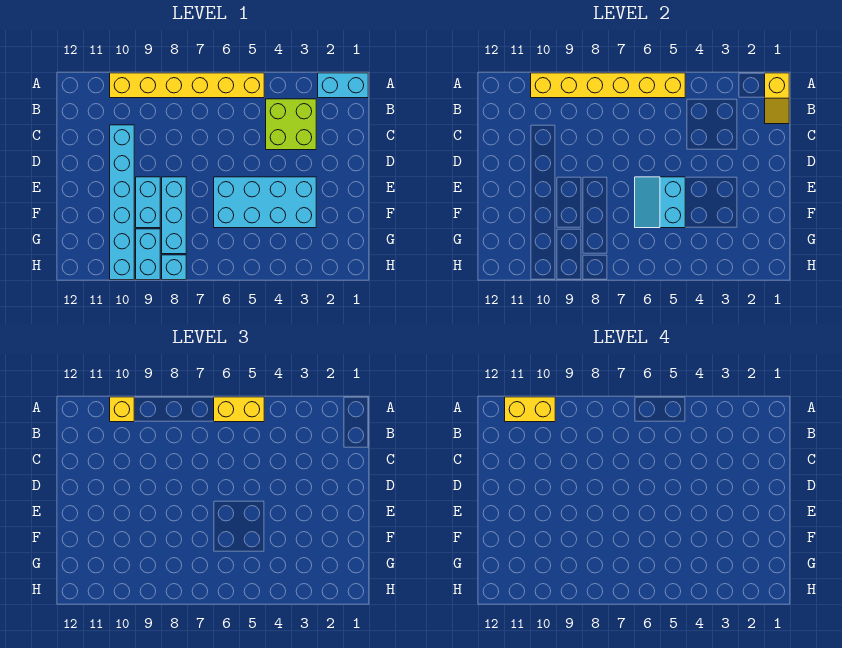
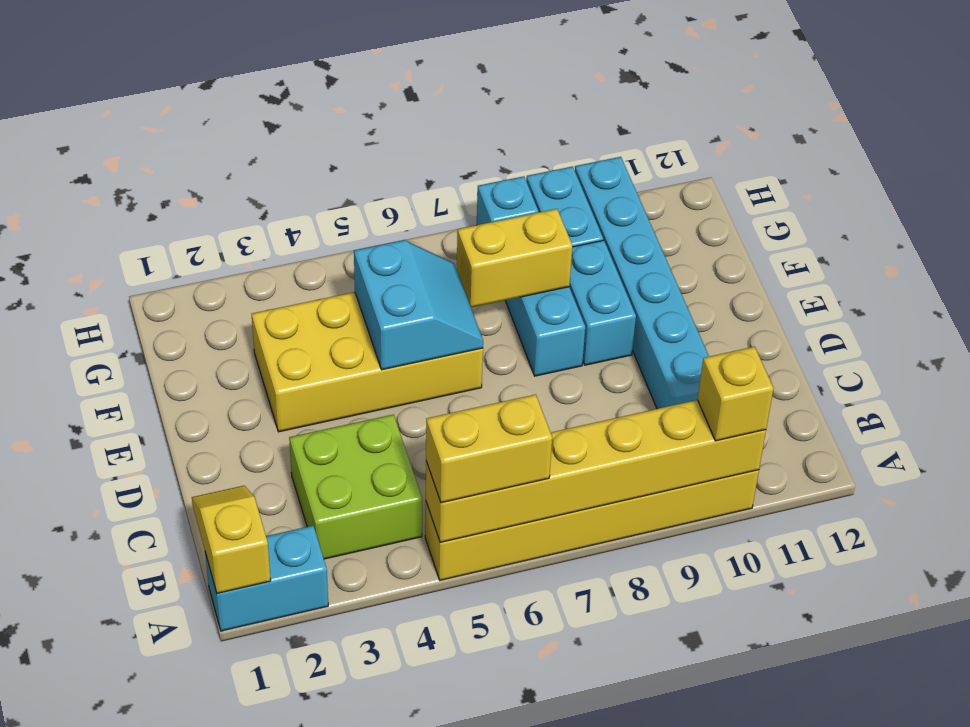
yellow brick A10:A11 level 4 -> yellow brick F7:F8 level 2
cyan brick E3:F6 level 1 -> yellow brick E3:F6 level 1

